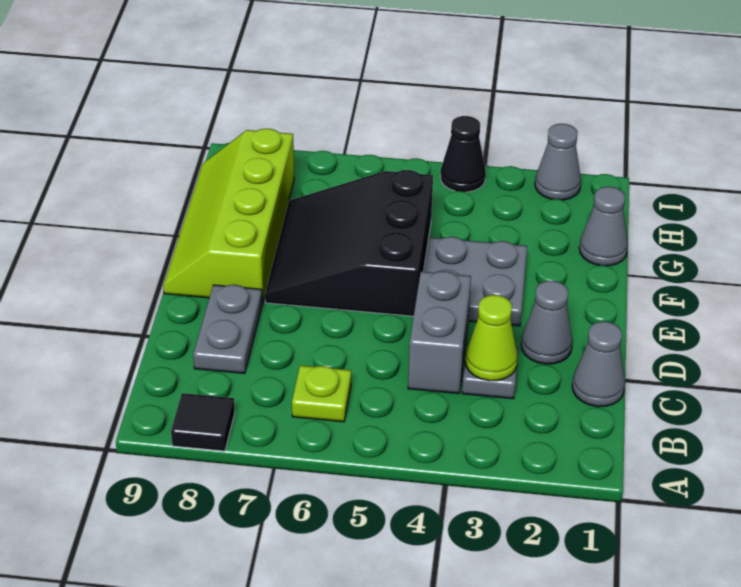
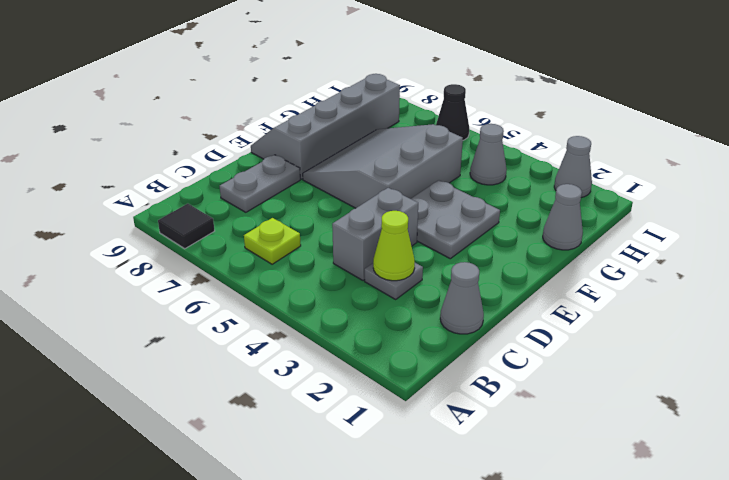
grey cone D2 level 1 -> grey cone H4 level 1
black slope E5:G7 level 1 top 5 -> grey slope E5:G7 level 1 top 5
lime slope E8:H9 level 1 top 8 -> grey slope E8:H9 level 1 top 8
black cone I4 level 1 -> black cone I6 level 1

